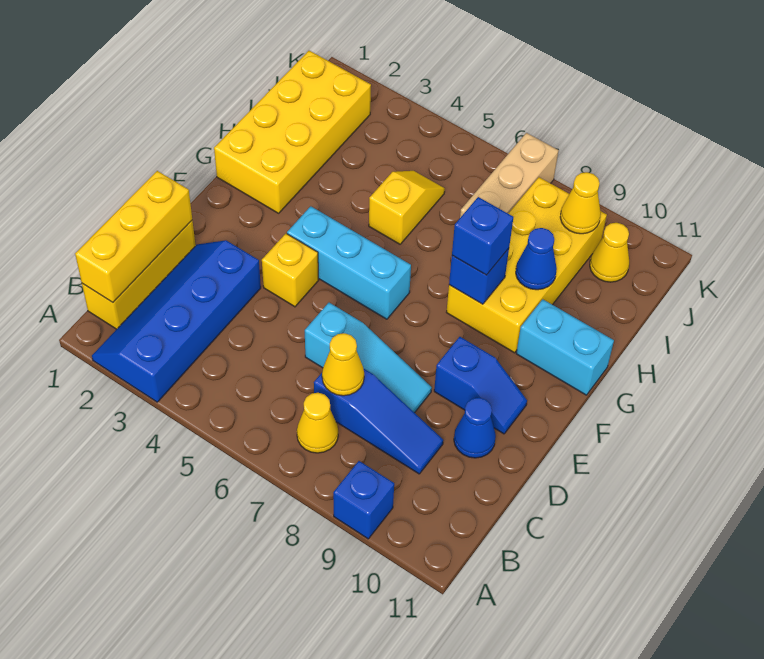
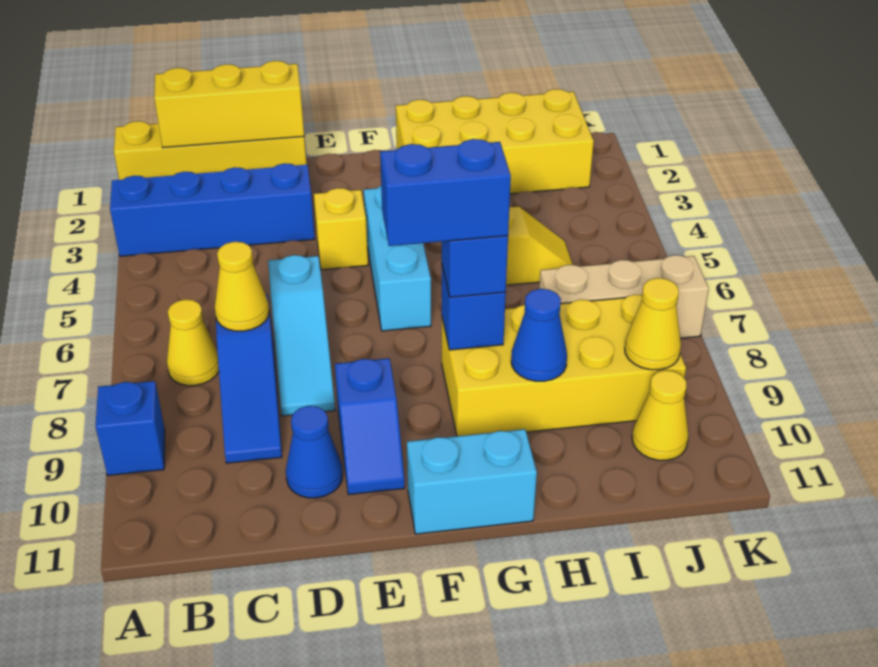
yellow brick B1:D1 level 1 -> yellow brick A1:D1 level 1
none -> blue brick F8:G8 level 4
cyan brick G10:G11 level 1 -> cyan brick F11:G11 level 1

